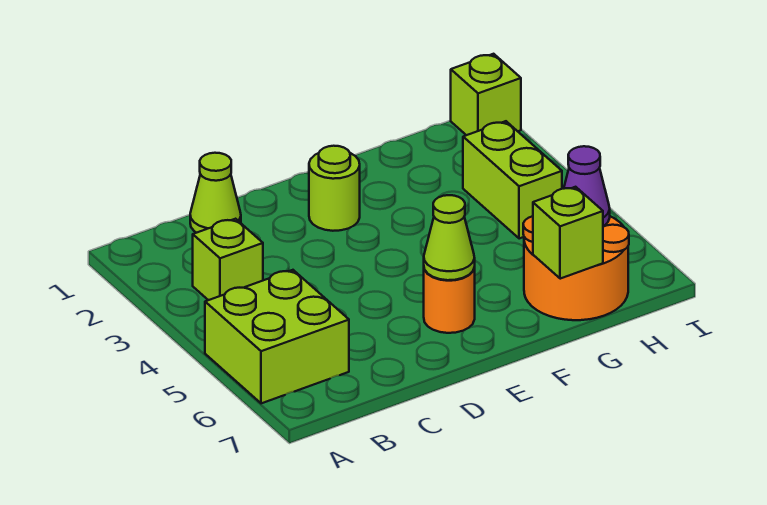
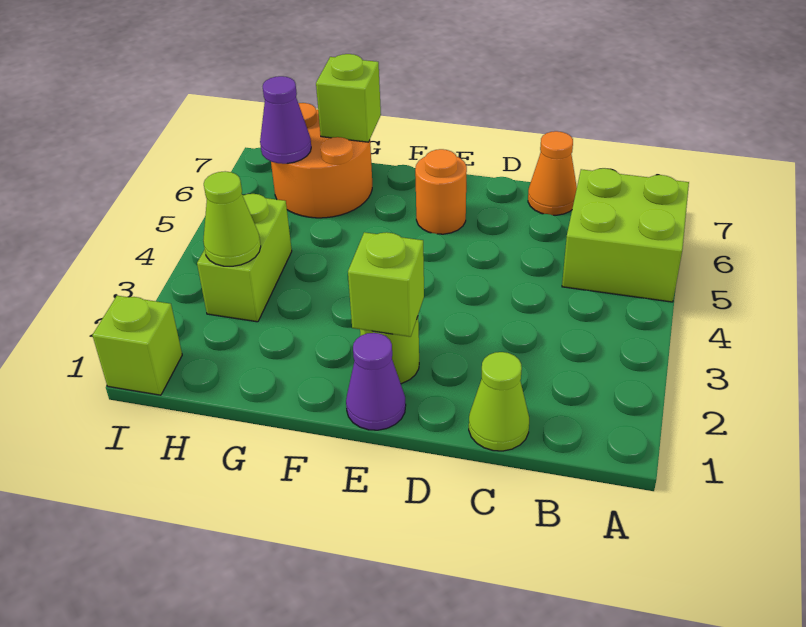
lime brick B3 level 1 -> lime brick E2 level 2
none -> orange cone C7 level 1
none -> purple cone E1 level 1
lime cone E6 level 2 -> lime cone H3 level 2

